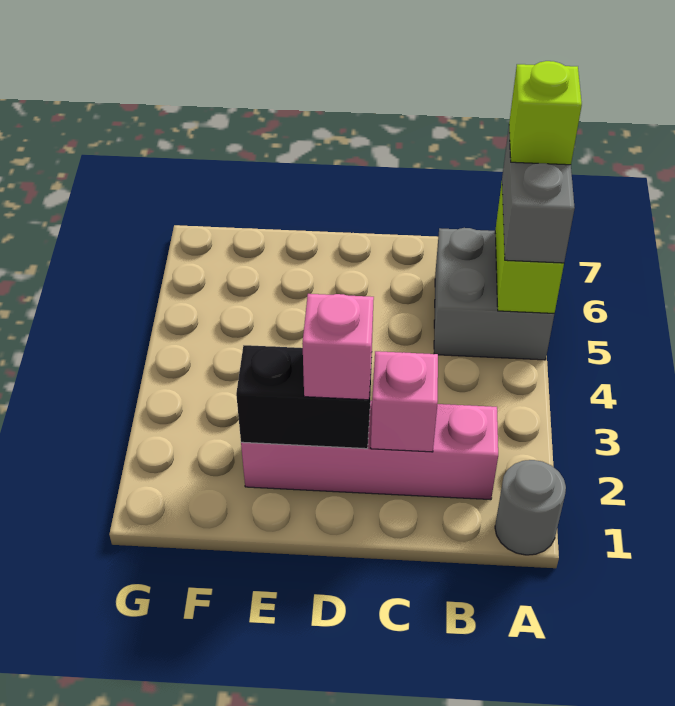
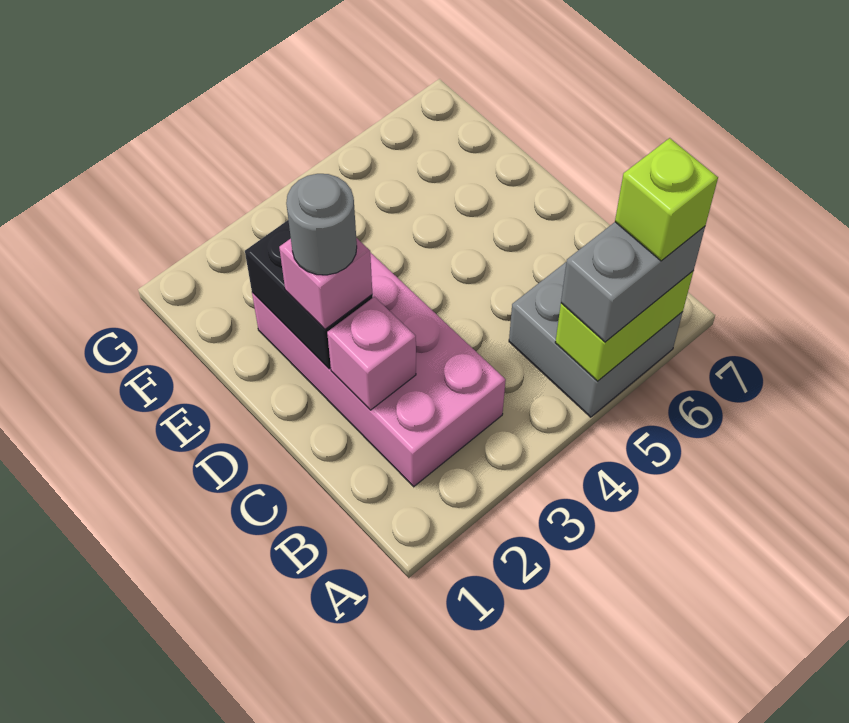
grey round brick A1 level 1 -> grey round brick D2 level 4
pink brick B2:E2 level 1 -> pink brick B2:E3 level 1

